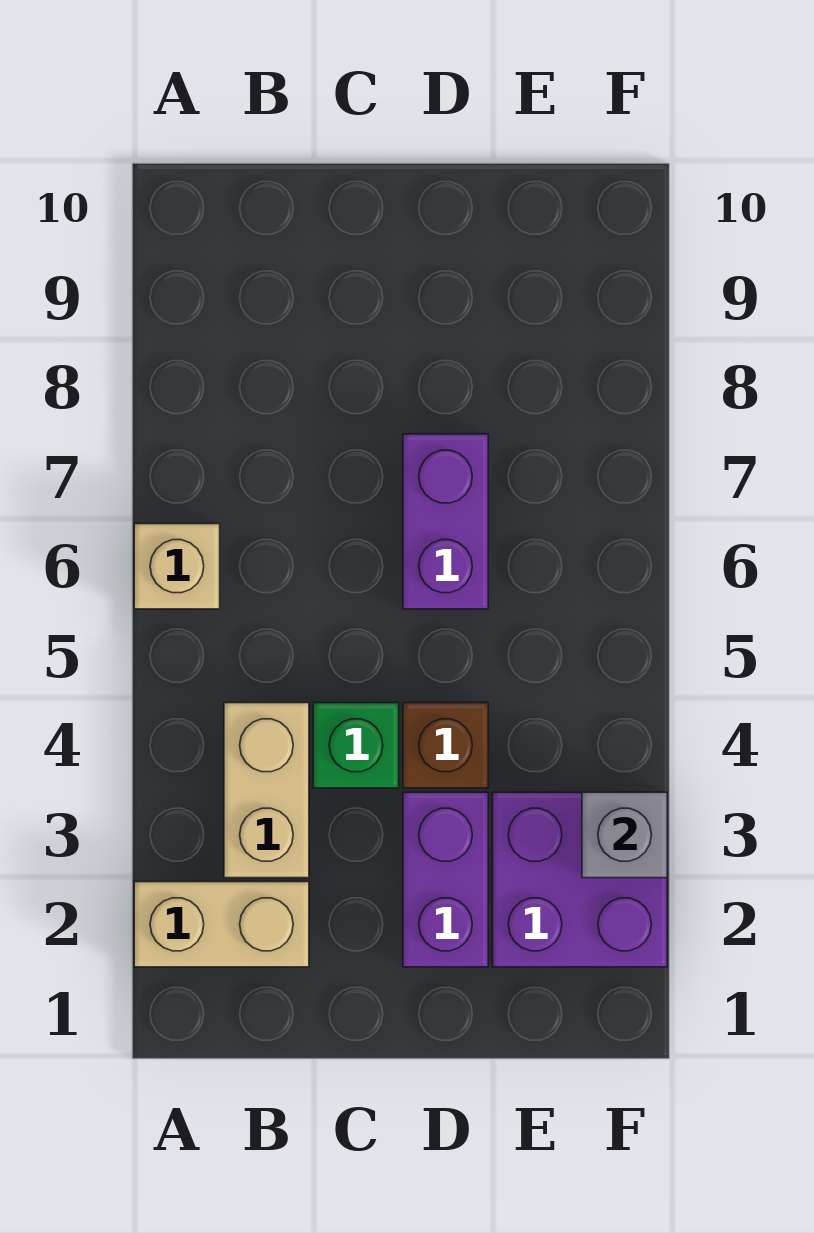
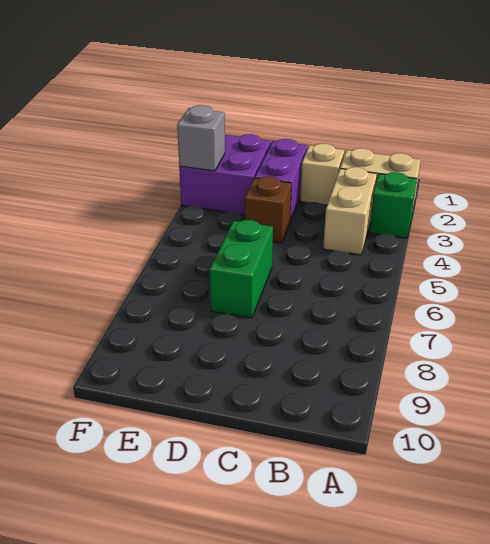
tan brick A6 level 1 -> tan brick C2 level 1
green brick C4 level 1 -> green brick A3 level 1
purple brick D6:D7 level 1 -> green brick D6:D7 level 1

